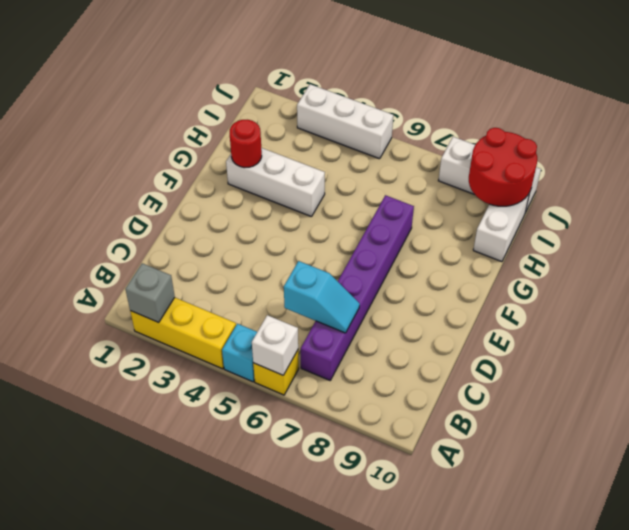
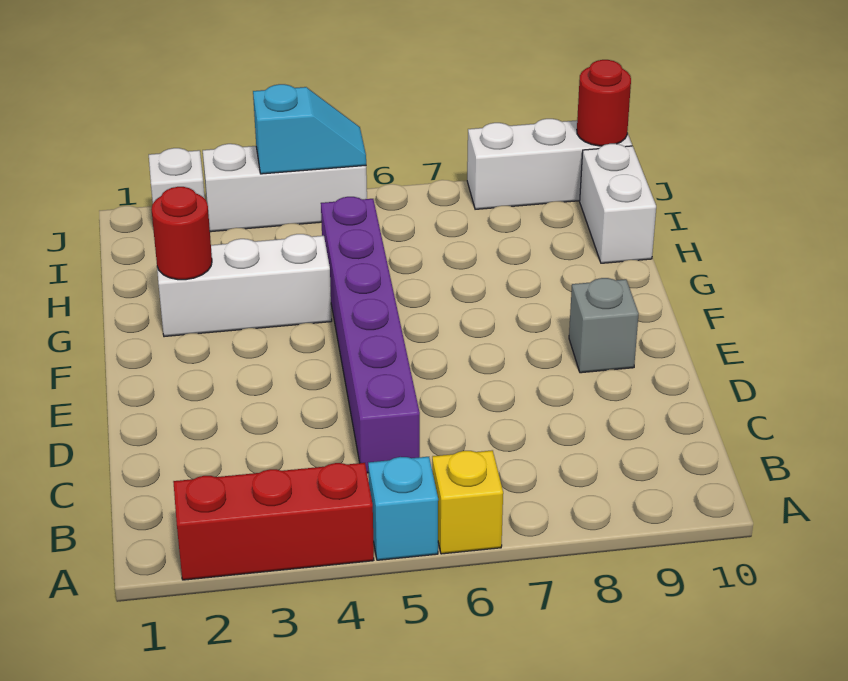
yellow brick A2:A4 level 1 -> red brick A2:A4 level 1
grey brick A2 level 2 -> grey brick E9 level 1
white brick A6 level 2 -> white brick J2 level 1
purple brick B7:G7 level 1 -> purple brick C5:H5 level 1
cyan slope C6:C7 level 2 top 6 -> cyan slope J4:J5 level 2 top 4
red round brick I9:J10 level 2 -> red round brick J10 level 2

